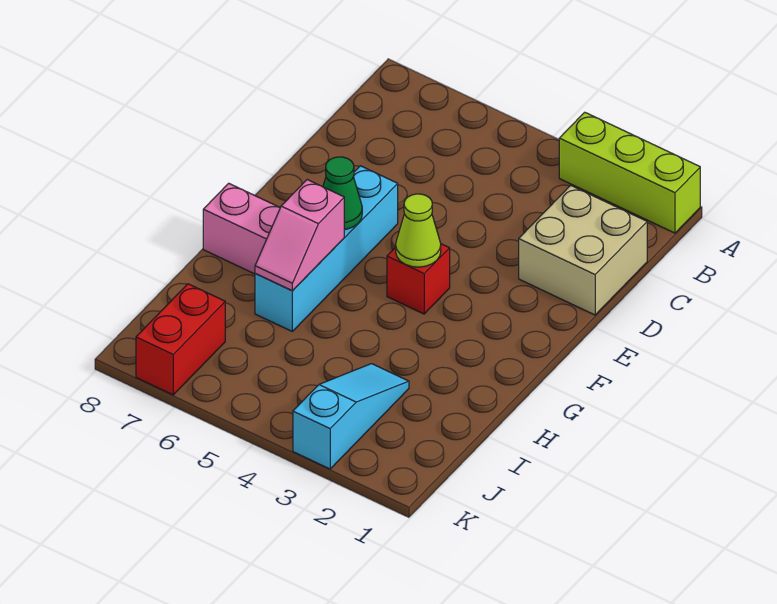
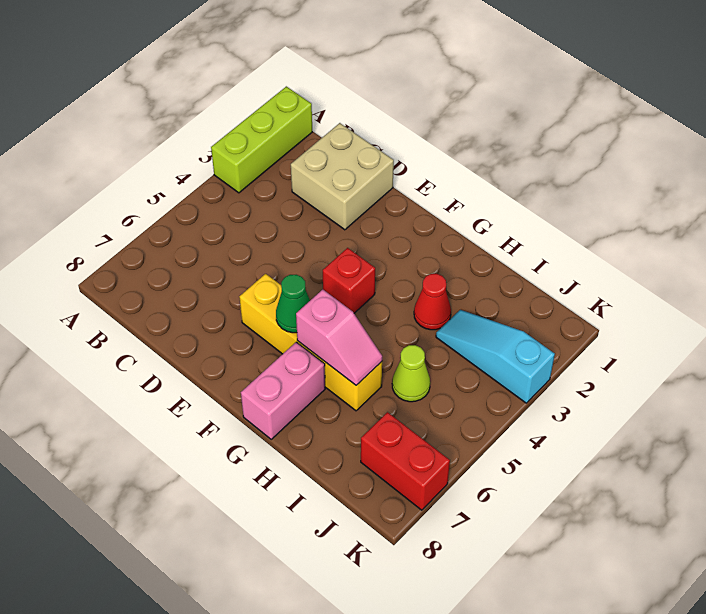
cyan brick E6:H6 level 1 -> yellow brick E6:H6 level 1
lime cone F4 level 2 -> lime cone I5 level 1
none -> red cone H3 level 1

